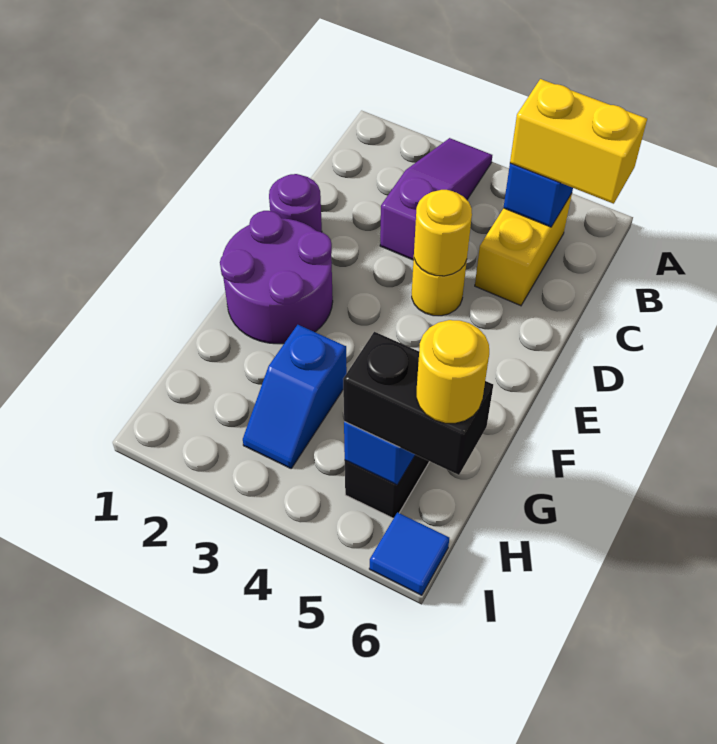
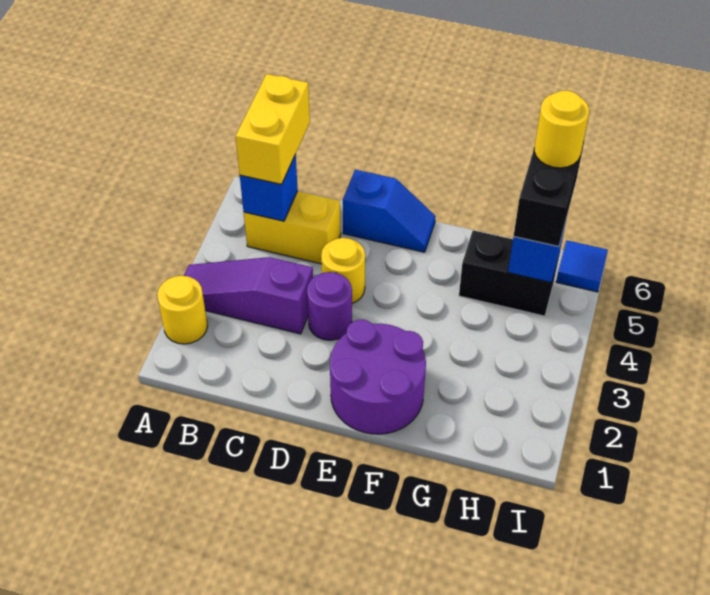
purple round brick D1 level 1 -> purple round brick D3 level 1
yellow round brick D4 level 2 -> yellow round brick A2 level 1
blue slope G3:H3 level 1 top G -> blue slope D6:E6 level 1 top D

